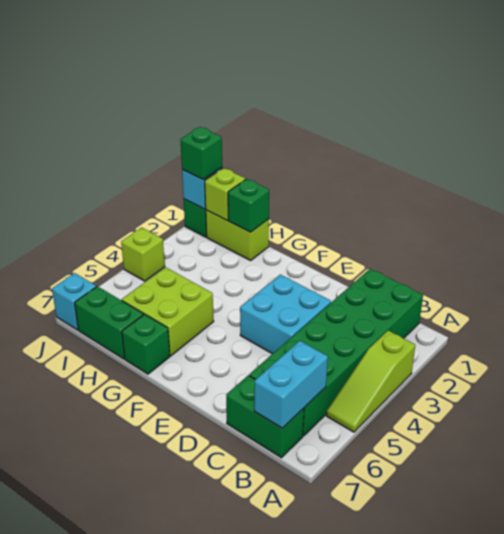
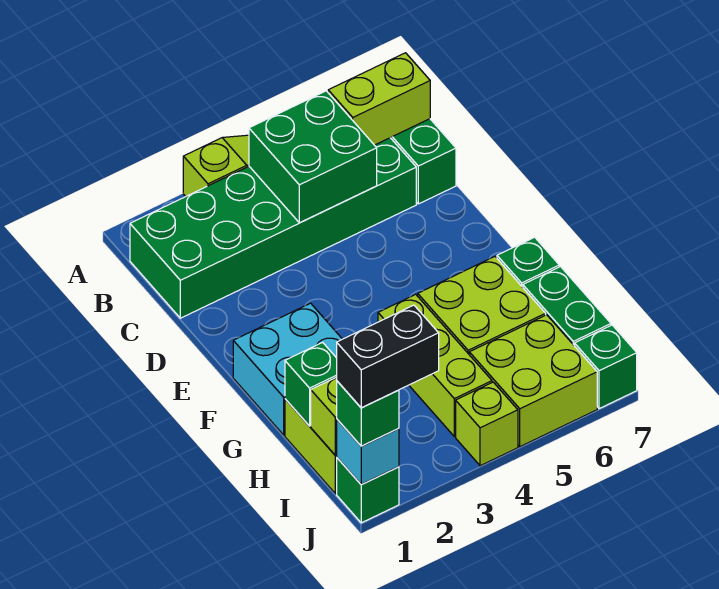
none -> green brick B4:C5 level 2
cyan brick B6:B7 level 2 -> lime brick B6:B7 level 2
cyan brick D3:E4 level 1 -> cyan brick F1:G2 level 1
none -> lime brick G4:I4 level 1
none -> lime brick I5:J6 level 1
none -> black brick J1:J2 level 4
cyan brick J7 level 1 -> green brick J7 level 1

